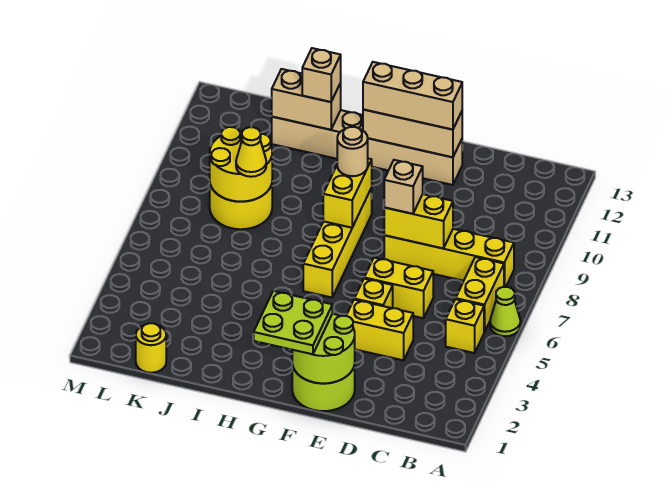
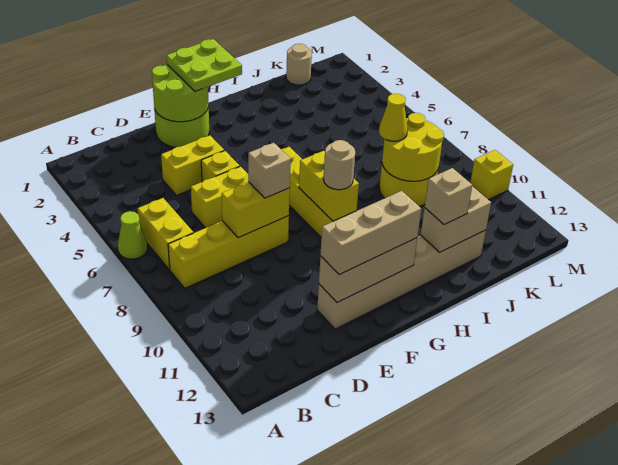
yellow brick B5 level 1 -> yellow brick M10 level 1
yellow round brick K1 level 1 -> tan round brick K1 level 1

